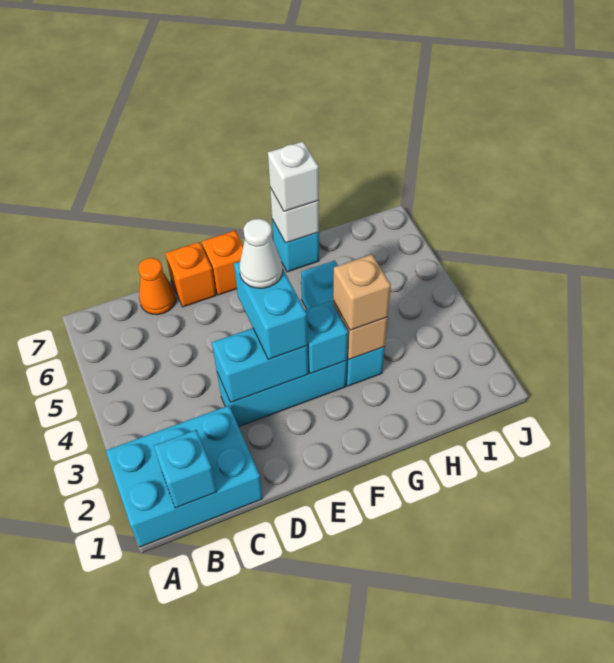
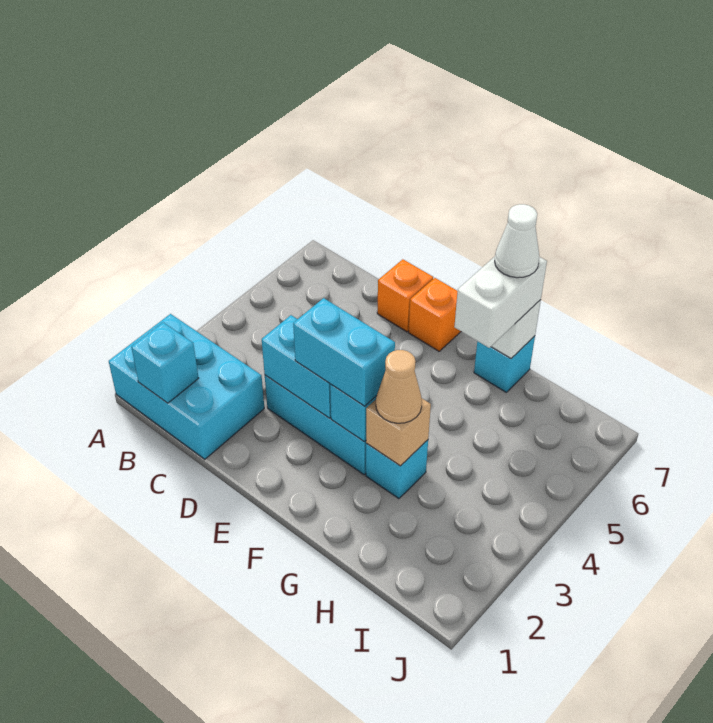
orange cone C7 level 1 -> none
cyan brick E3:E4 level 3 -> cyan brick E3:F3 level 3
white cone E4 level 4 -> white cone G7 level 4
cyan brick G3:G5 level 1 -> cyan brick G3 level 1
tan brick G3 level 3 -> tan cone G3 level 3
white brick G7 level 3 -> white brick G6:G7 level 3

